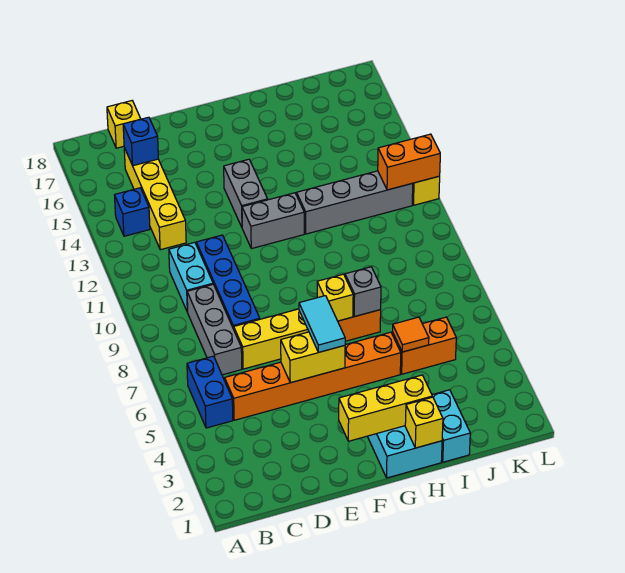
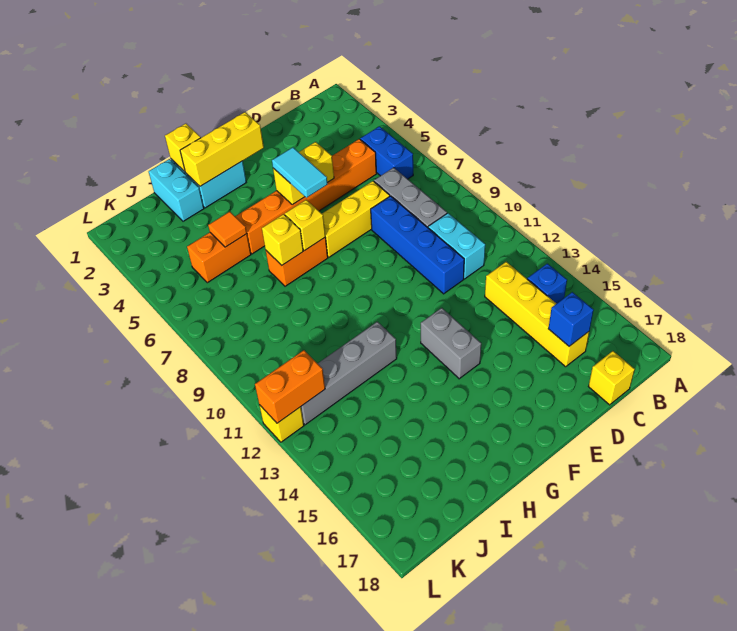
grey brick F12:G12 level 1 -> none
grey brick H7 level 2 -> yellow brick H7 level 2

